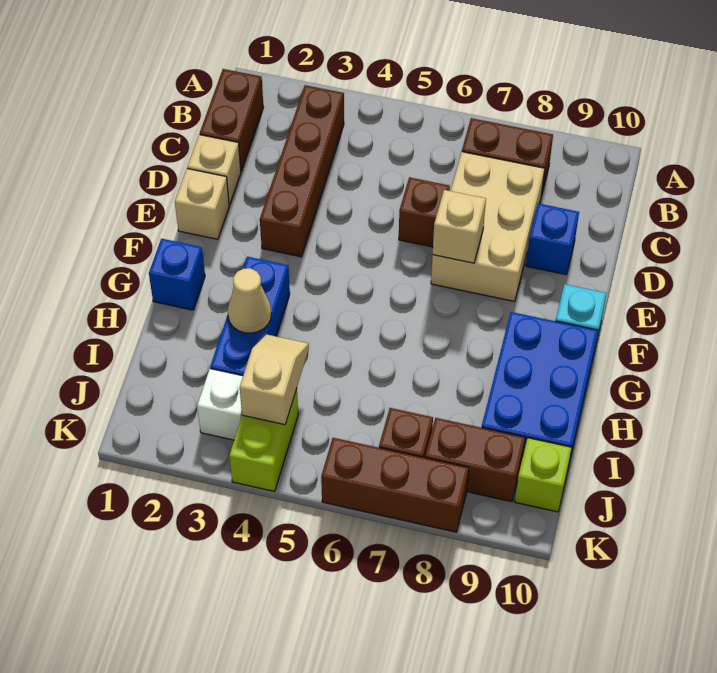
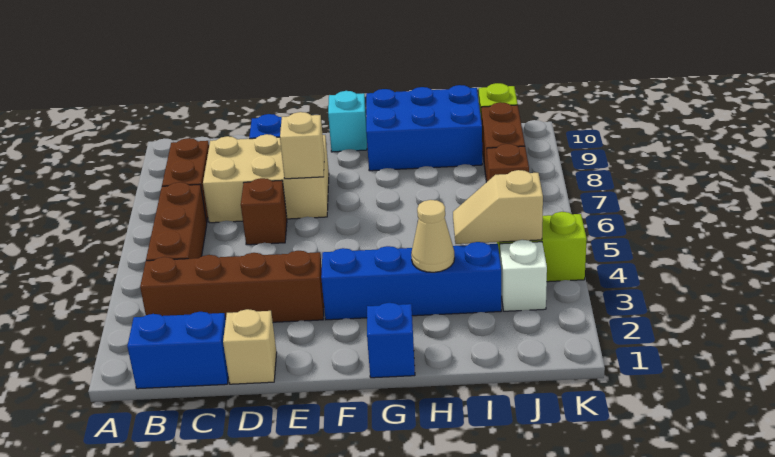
brown brick B1:C1 level 1 -> blue brick B1:C1 level 1
tan brick E1 level 1 -> none
blue brick G3:I3 level 1 -> blue brick F3:I3 level 1
brown brick K6:K8 level 1 -> brown brick B4:B6 level 1

